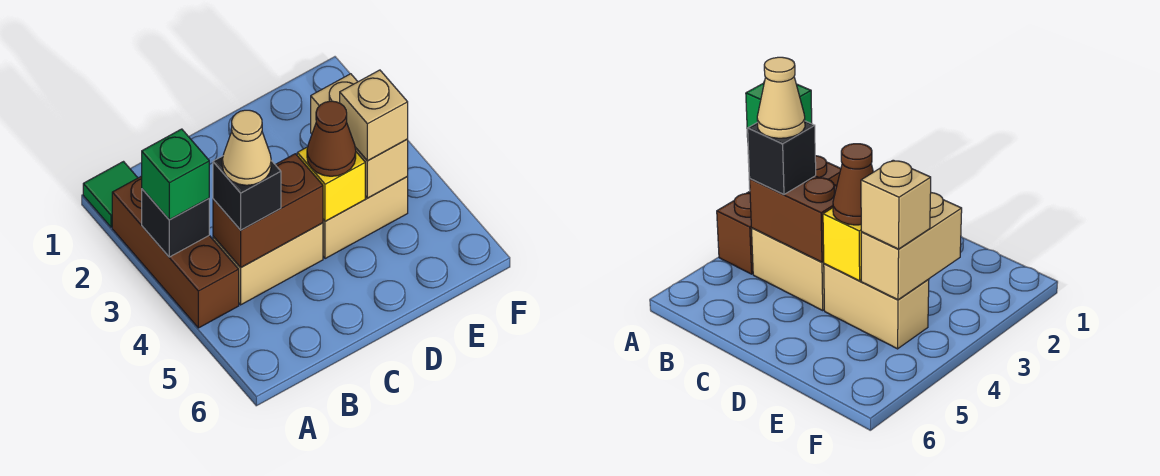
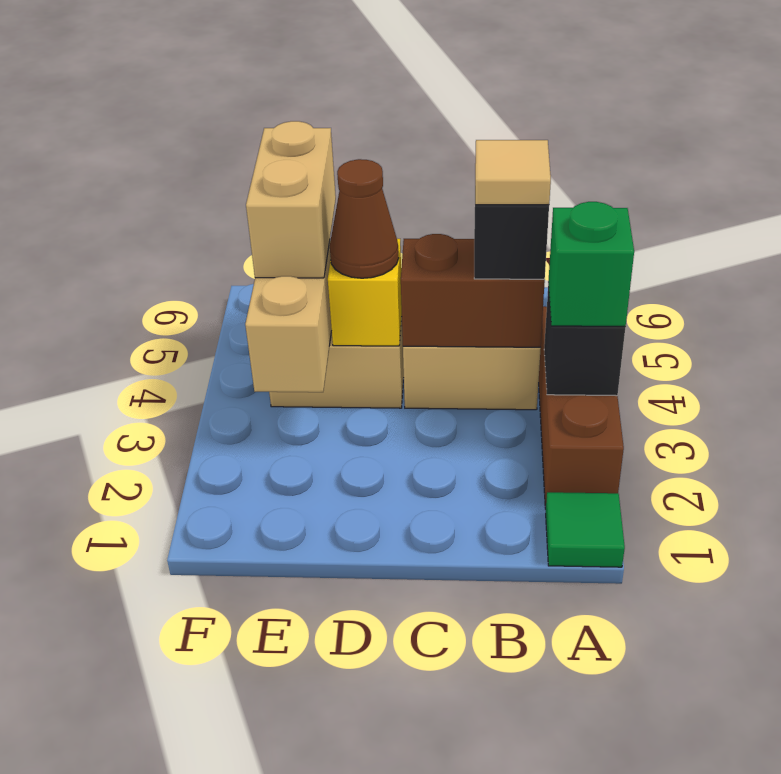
tan cone B4 level 4 -> tan tile B4 level 4
tan brick E4 level 3 -> tan brick E4:E5 level 3

